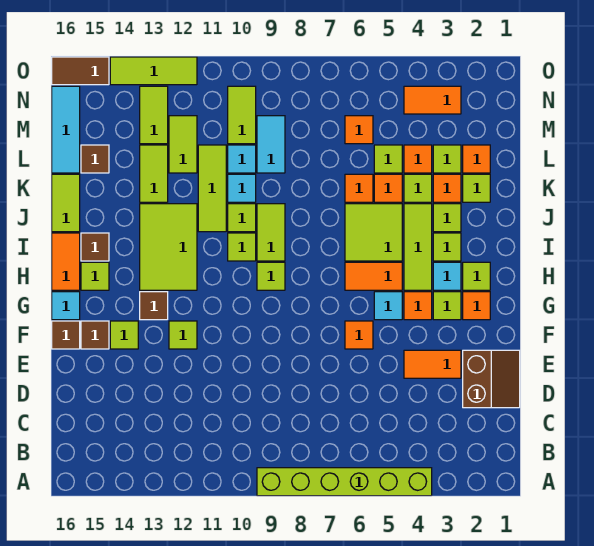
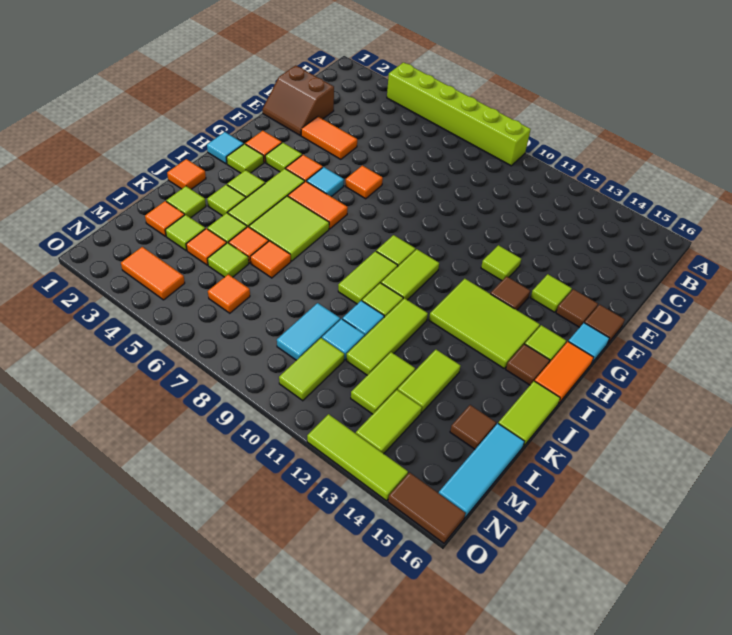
brown slope D1:E2 level 1 top 2 -> brown slope D1:E2 level 1 top D
cyan tile H3 level 1 -> cyan tile H1 level 1
lime tile H12:J13 level 1 -> lime tile H12:I14 level 1
lime tile I10 level 1 -> lime tile H10:I10 level 1
orange tile K3 level 1 -> orange tile J1 level 1

